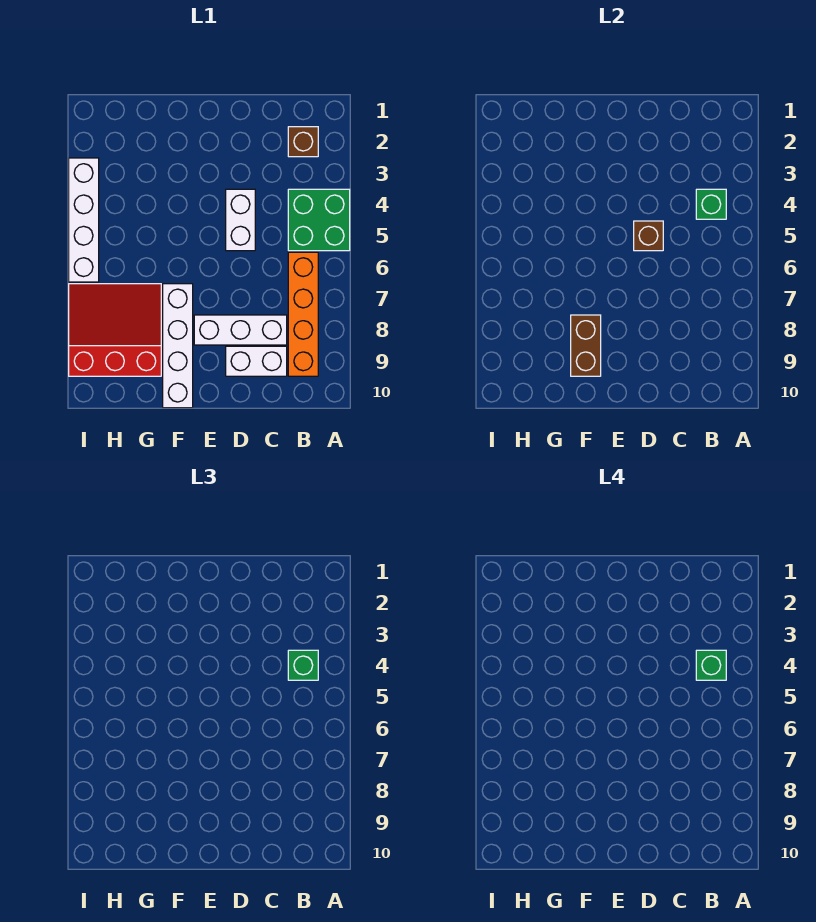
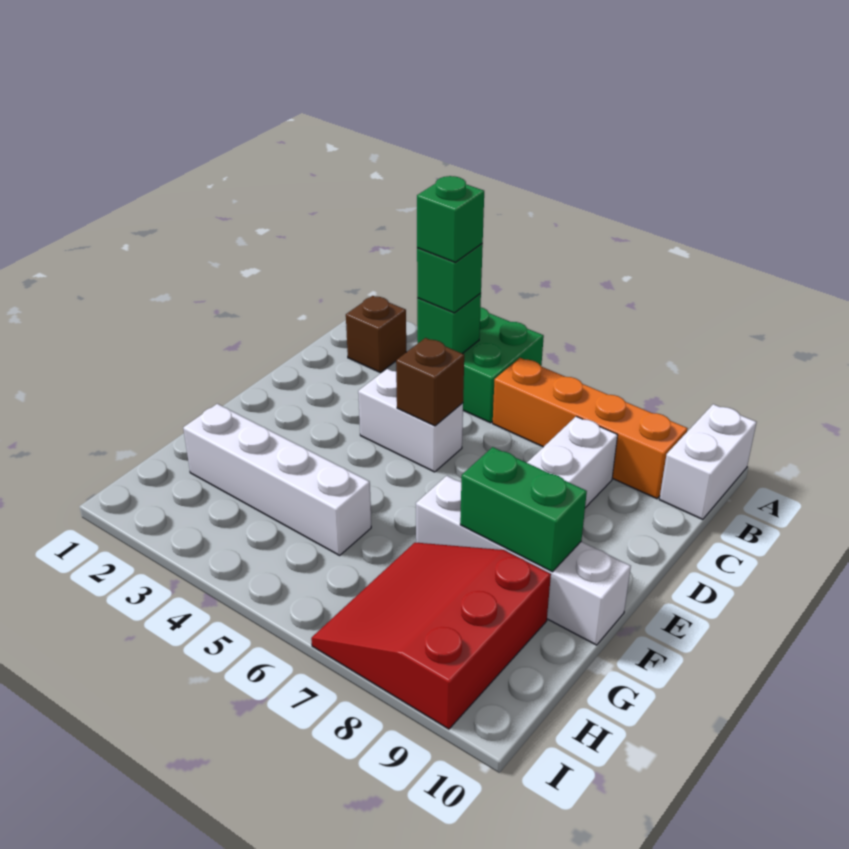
white brick C9:D9 level 1 -> white brick A10:B10 level 1
brown brick F8:F9 level 2 -> green brick F8:F9 level 2
white brick I3:I6 level 1 -> white brick G2:G5 level 1

